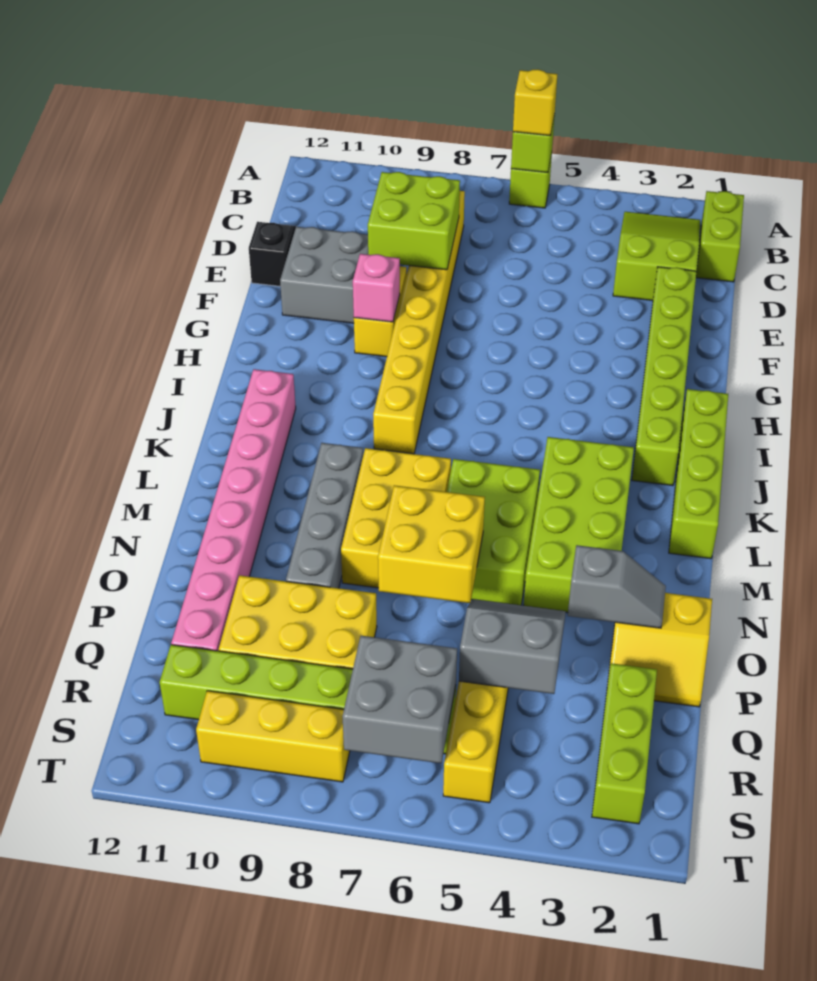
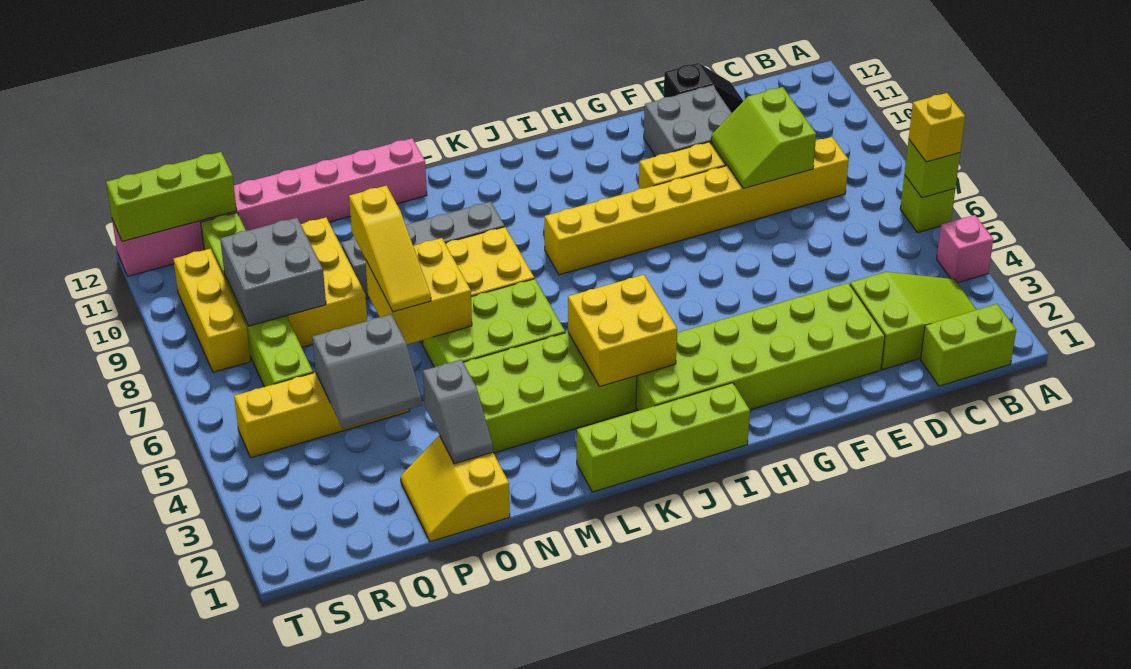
lime brick D8:E9 level 2 -> lime slope D8:E9 level 2 top D
lime brick E2:J2 level 1 -> lime brick E2:J3 level 1
pink brick G9 level 2 -> pink brick A4 level 1
none -> yellow brick J3:K4 level 2
pink brick J11:Q11 level 1 -> pink brick M12:T12 level 1
none -> yellow slope O6:O8 level 3 top 8
grey slope P4:Q5 level 2 top Q -> grey slope P4:Q5 level 2 top 5
lime brick Q2:S2 level 1 -> lime brick R12:T12 level 2
grey brick R6:S7 level 2 -> grey brick Q8:R9 level 2

